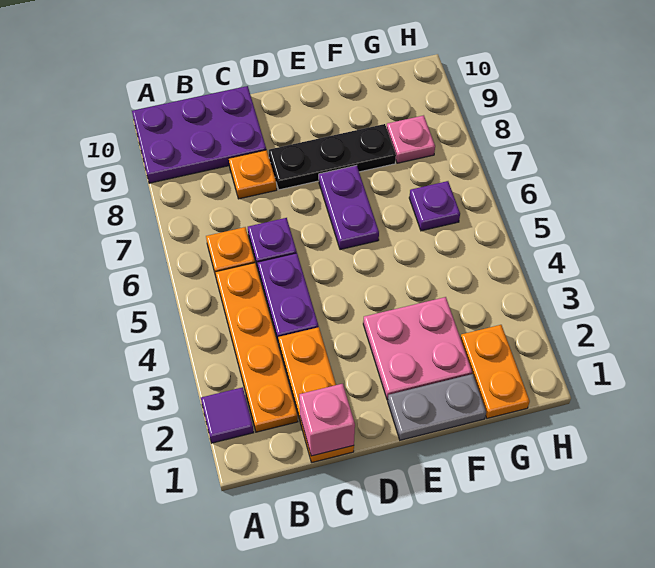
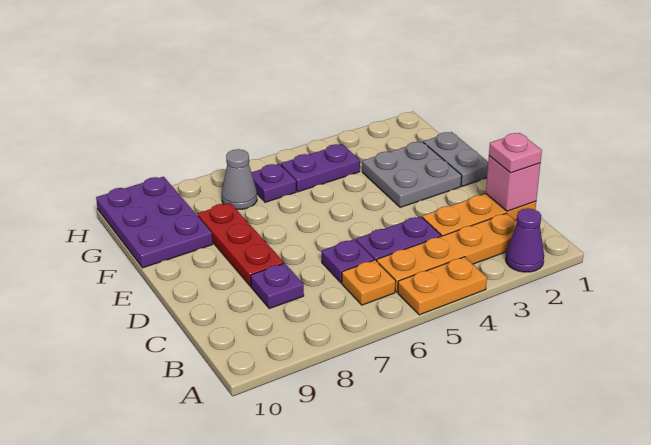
purple tile A2 level 1 -> purple cone A2 level 1
purple plate A9:C10 level 1 -> purple plate F9:H10 level 1
orange plate C8 level 1 -> purple plate C8 level 1
black plate D8:F8 level 1 -> red plate D8:F8 level 1
pink plate E2:F3 level 1 -> grey plate E2:F3 level 1
purple plate E6:E7 level 1 -> purple plate G4:G5 level 1
orange plate G1:G2 level 1 -> orange plate A4:A5 level 1
none -> grey cone G7 level 1
pink plate G8 level 1 -> pink plate C1 level 3

